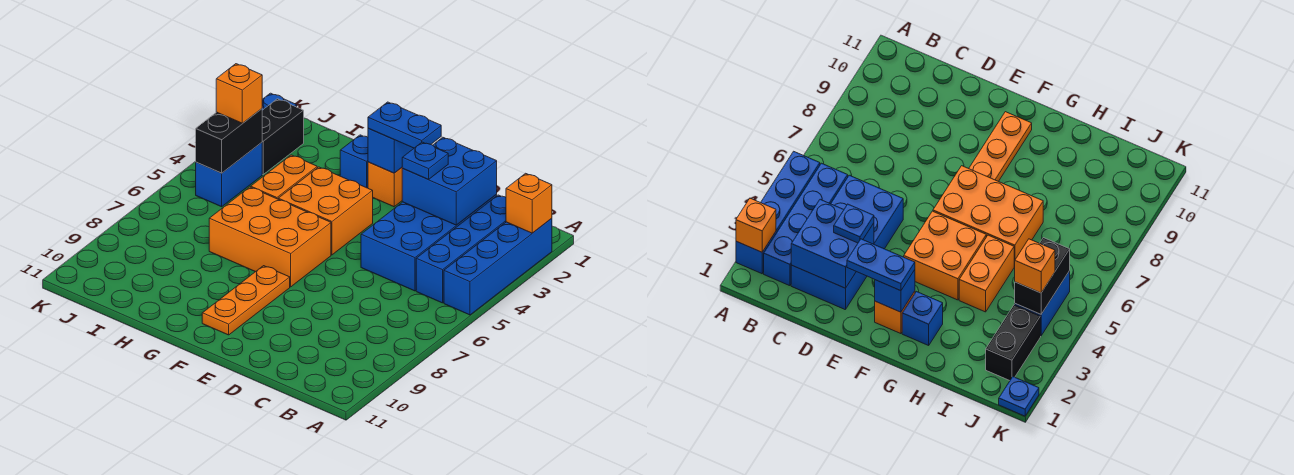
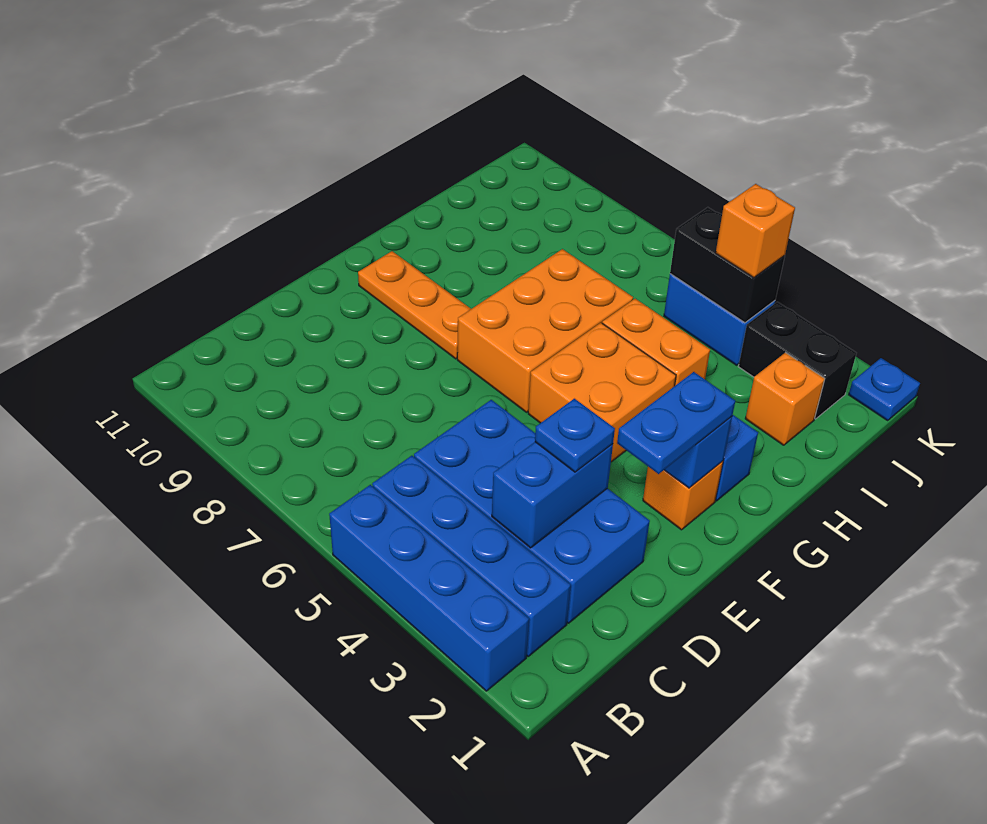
orange brick A2 level 2 -> orange brick I2 level 1
blue brick C2:D3 level 2 -> blue brick C3:D3 level 2

